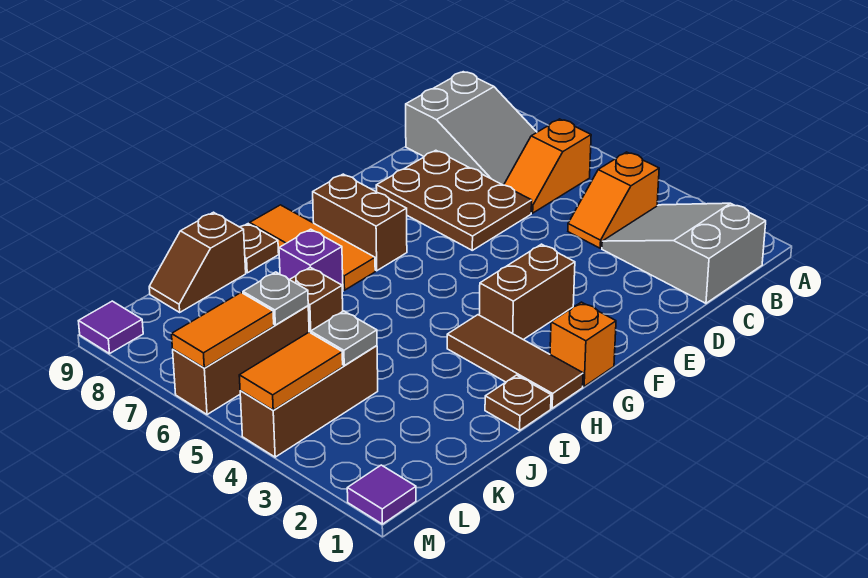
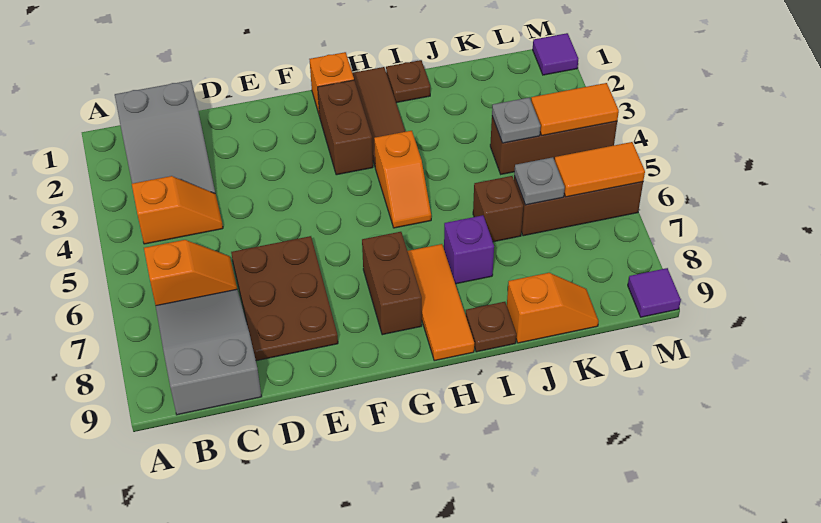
brown brick F3:G3 level 1 -> brown brick G2:G3 level 1
none -> orange slope H4:H5 level 1 top 4
brown slope J9:K9 level 1 top J -> orange slope J9:K9 level 1 top J

